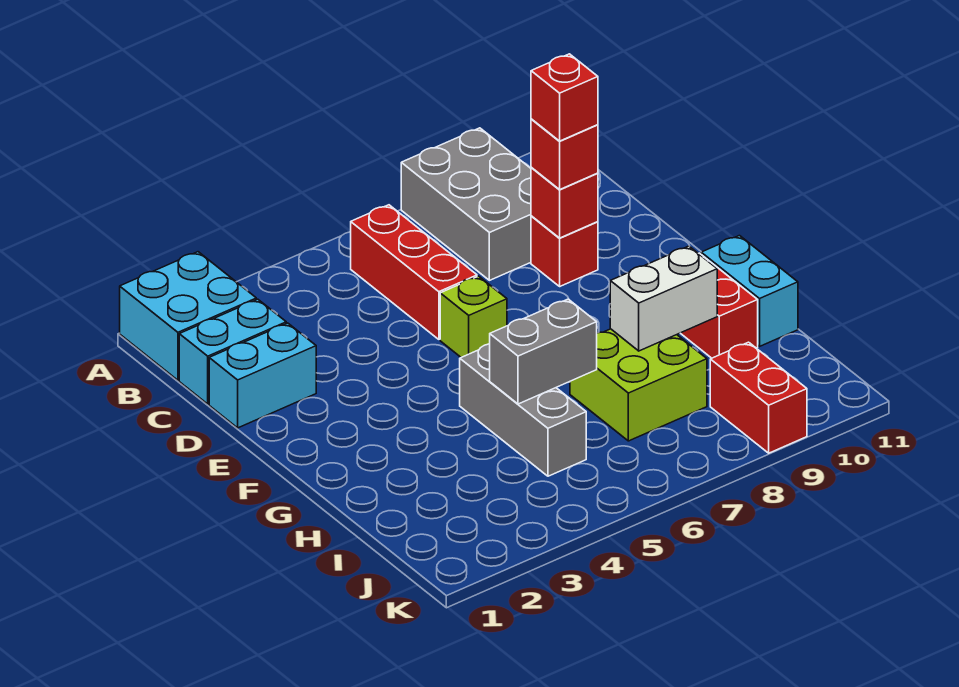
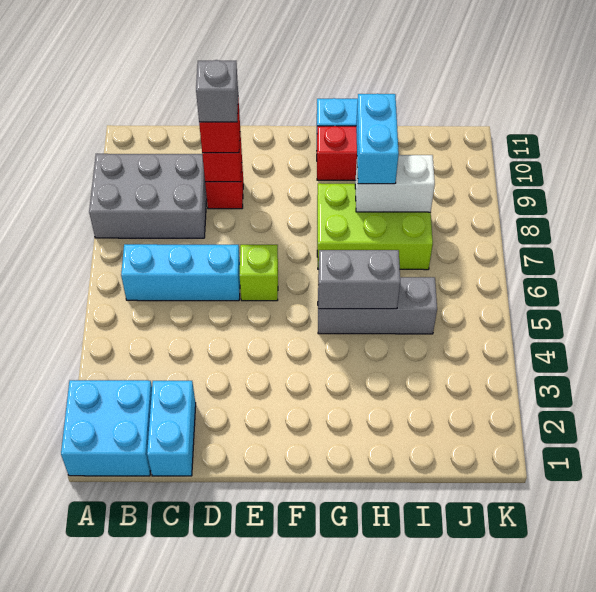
red brick B6:D6 level 1 -> cyan brick B6:D6 level 1
cyan brick D1:D2 level 1 -> cyan brick H8:H9 level 3
red brick D9 level 4 -> grey brick D9 level 4
grey brick H5:H6 level 2 -> grey brick G5:H5 level 2
lime brick H7:I8 level 1 -> lime brick G7:I8 level 1
white brick H8:H9 level 2 -> white brick H8:I8 level 2
red brick J9:K9 level 1 -> none

